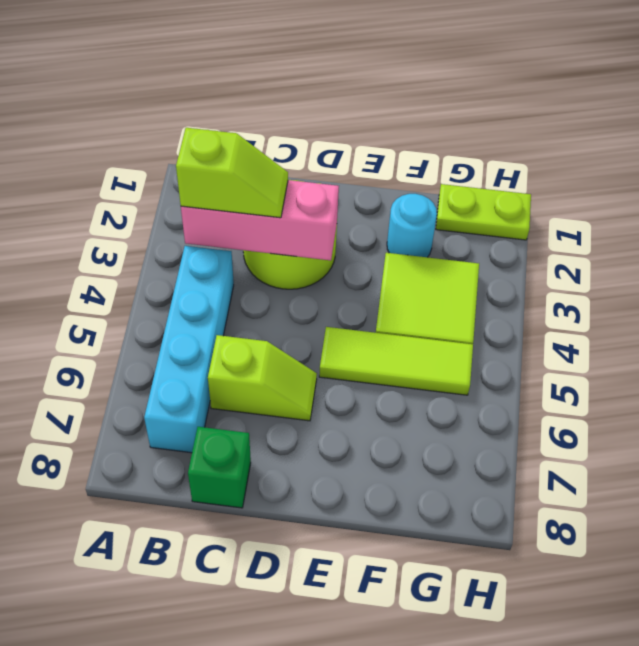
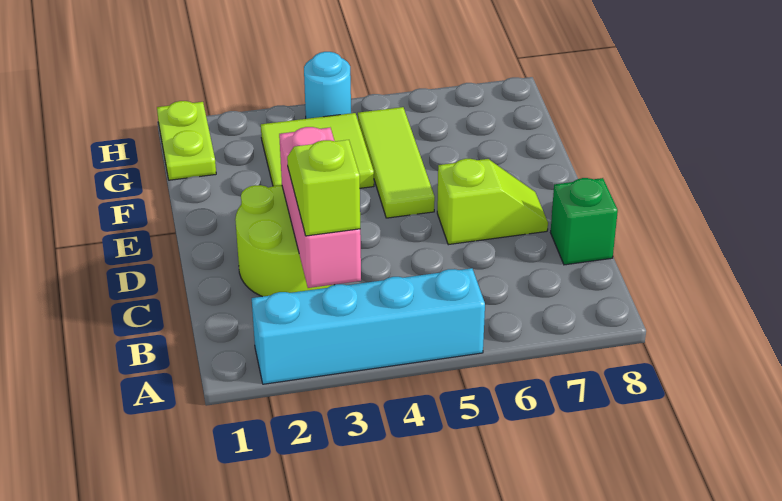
cyan brick B4:B7 level 1 -> cyan brick A2:A5 level 1
lime slope C6:D6 level 1 top C -> lime slope D6:D7 level 1 top 6
cyan round brick F2 level 1 -> cyan round brick H4 level 1

